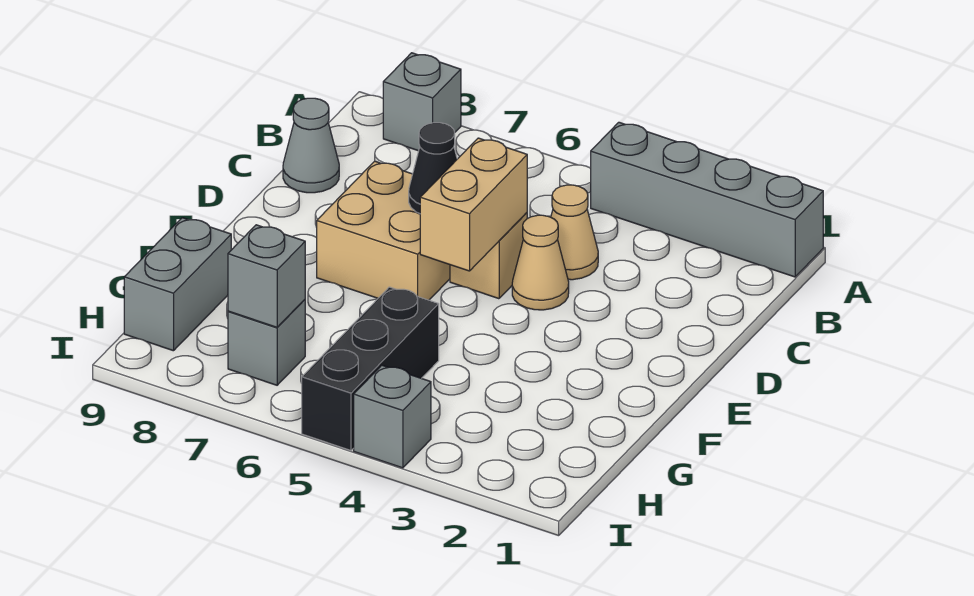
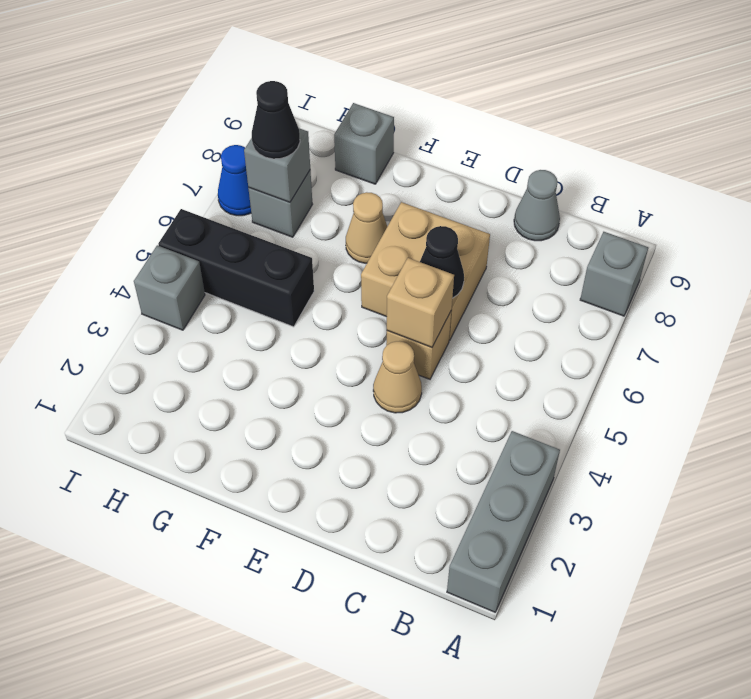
grey brick A1:A4 level 1 -> grey brick A1:A3 level 1
tan cone C4 level 1 -> tan cone F7 level 1
tan brick D5:E5 level 2 -> tan brick D5 level 2
grey brick G9:H9 level 1 -> grey brick G9 level 1
none -> black cone H7 level 3
none -> blue cone I7 level 1

